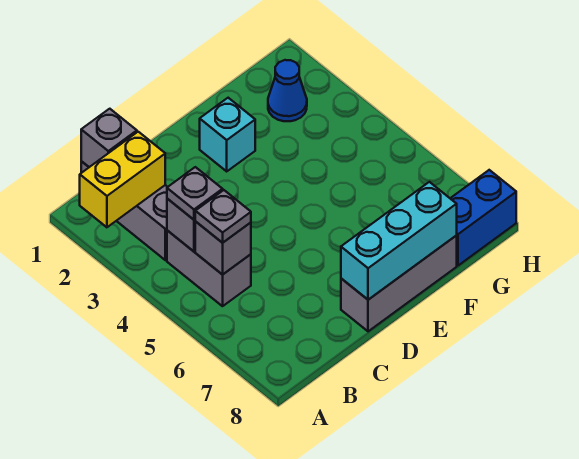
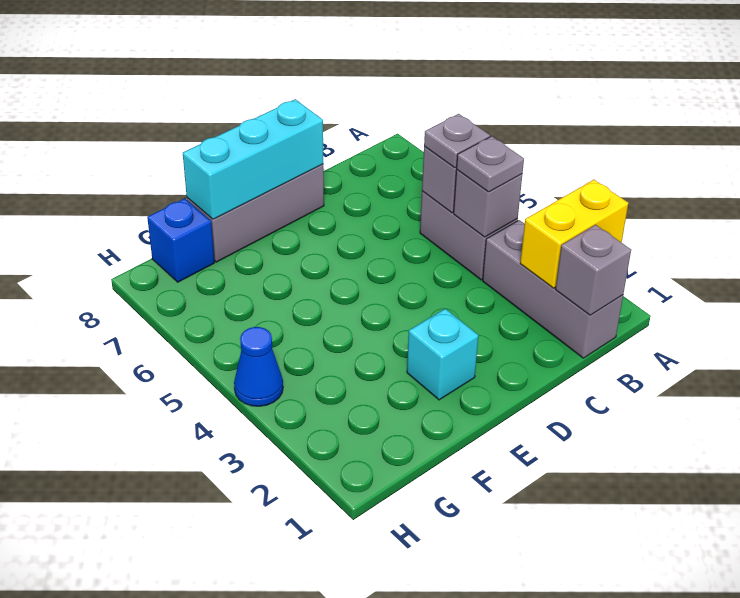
blue cone G2 level 1 -> blue cone H4 level 1
blue brick G8:H8 level 1 -> blue brick G8 level 1

